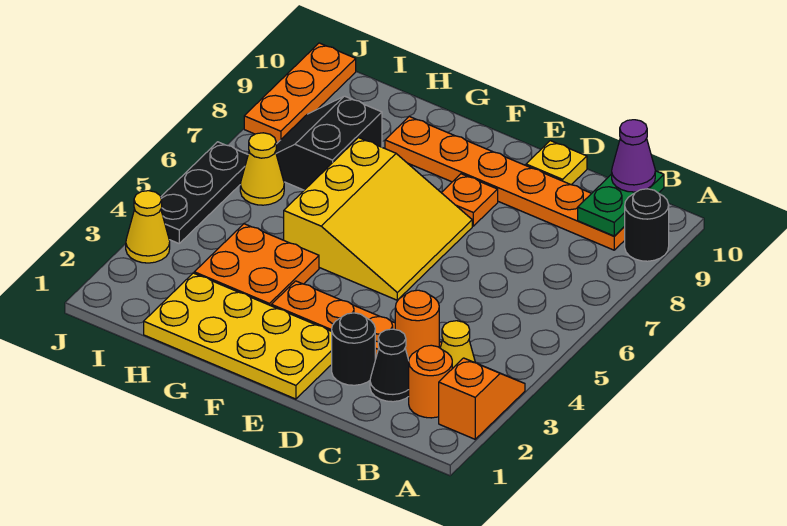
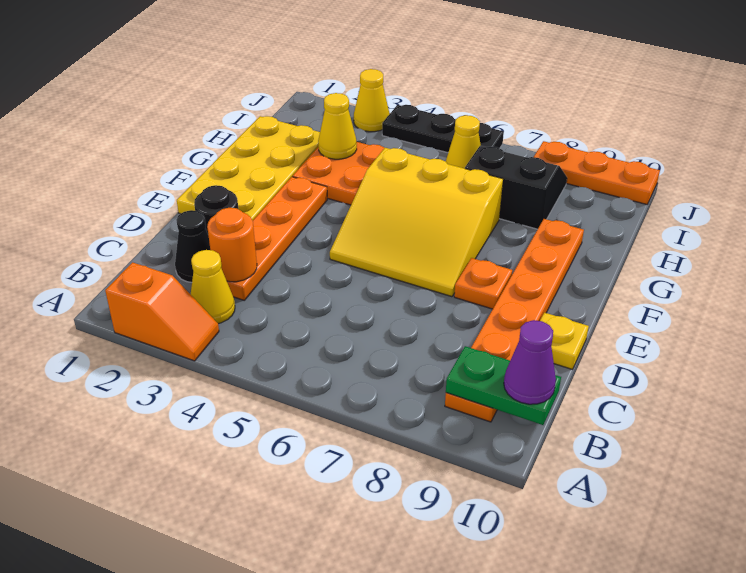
black round brick A9 level 1 -> none
orange round brick B2 level 1 -> none
none -> yellow cone H3 level 2

